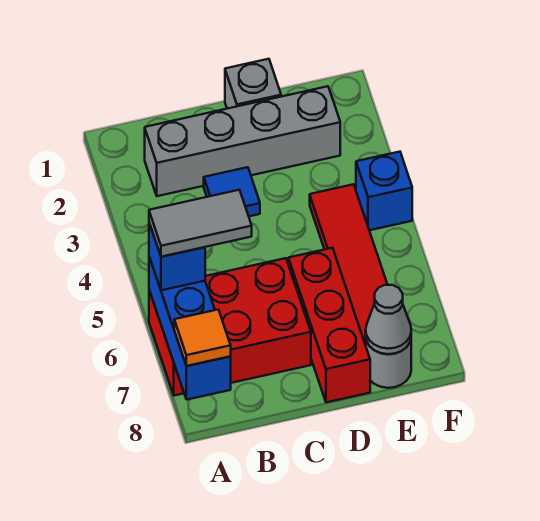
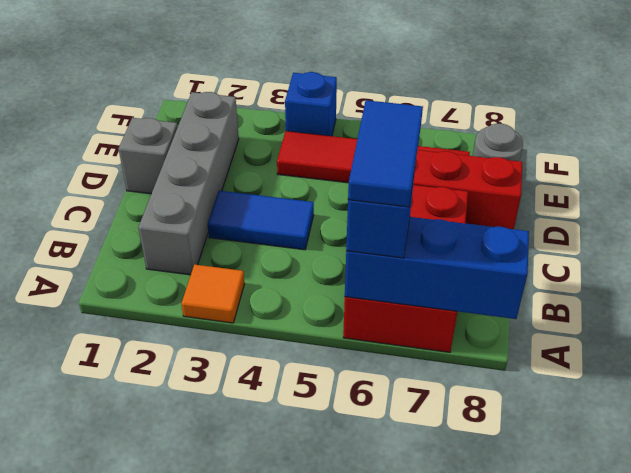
grey tile A6:B6 level 4 -> blue tile A6:B6 level 4
orange tile A8 level 3 -> orange tile A3 level 1
blue tile C3 level 1 -> blue tile C3:C4 level 1
grey cone E8 level 2 -> none

